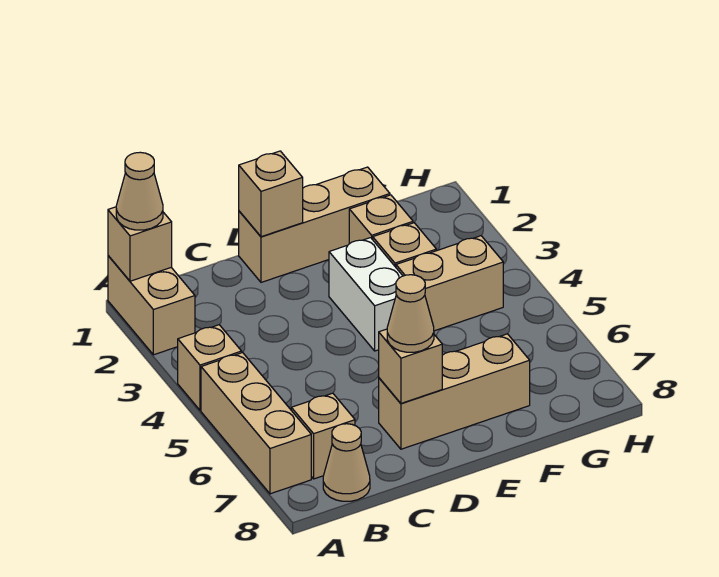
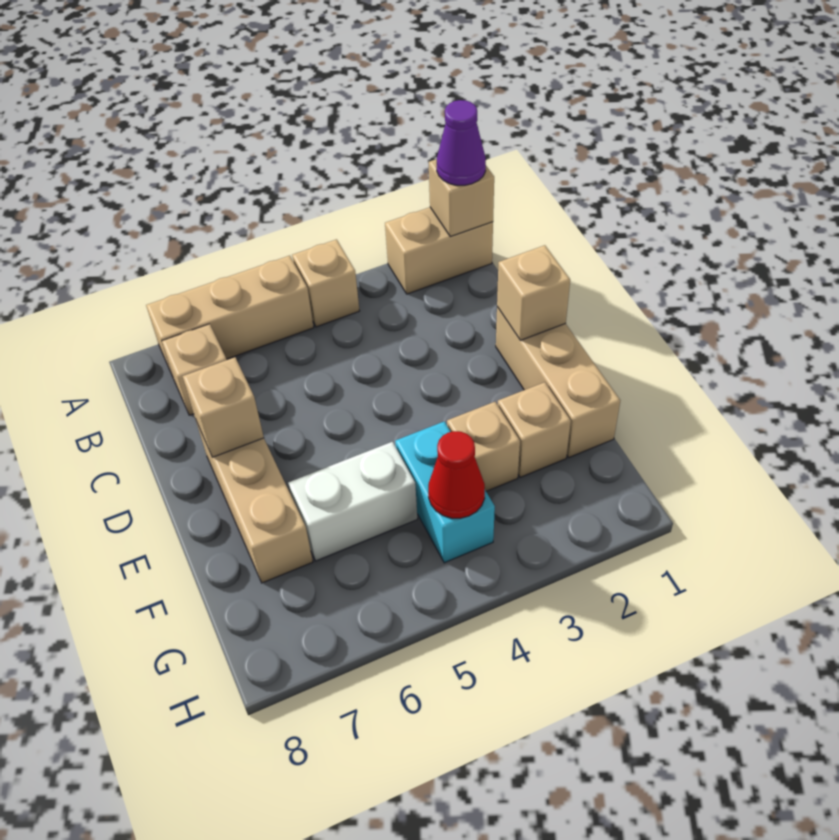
tan cone A1 level 3 -> purple cone A1 level 3
tan cone B8 level 1 -> none
tan cone D7 level 3 -> none
white brick E3:E4 level 1 -> white brick F5:F6 level 1
tan brick F4:G4 level 1 -> cyan brick F4:G4 level 1
none -> red cone G4 level 2

